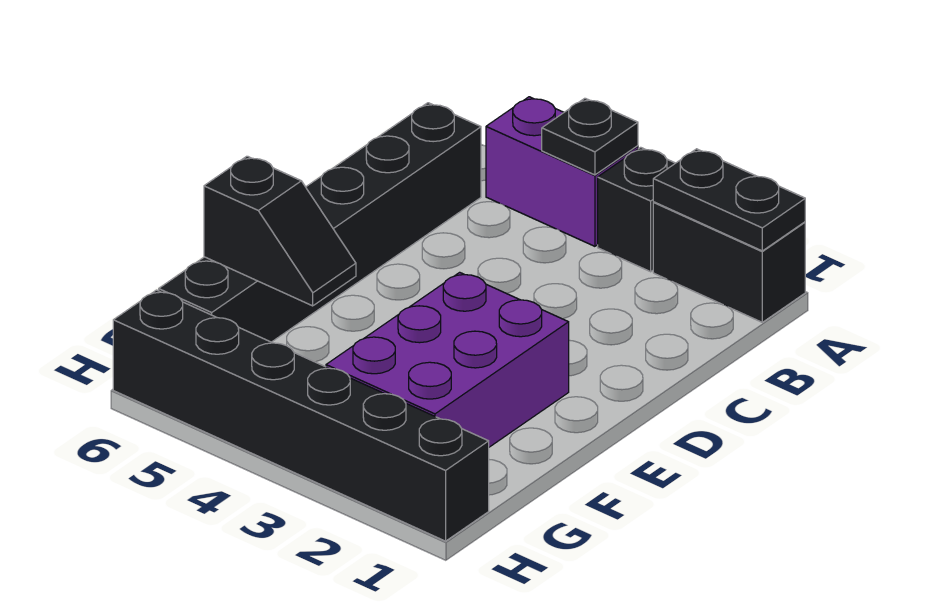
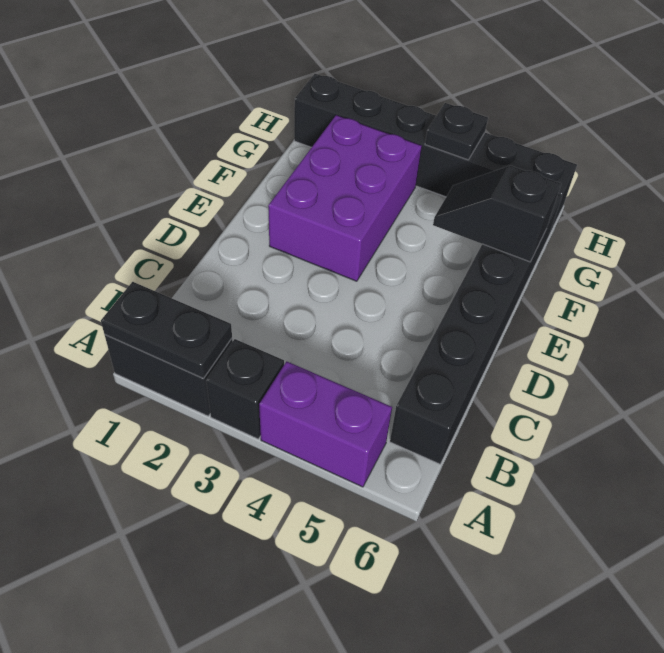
black plate A4 level 2 -> black plate H4 level 2

